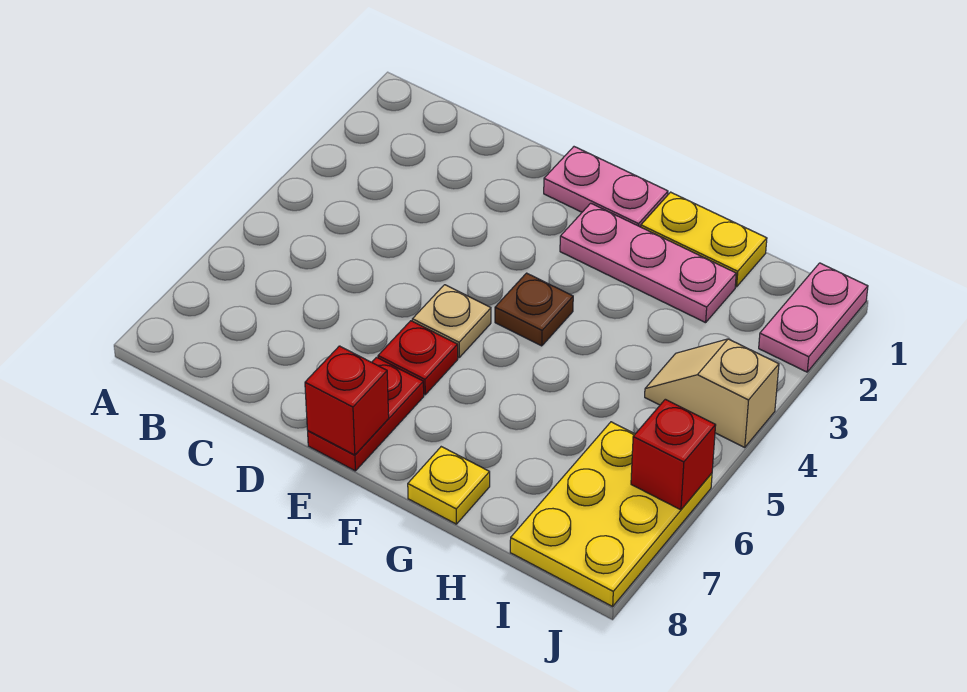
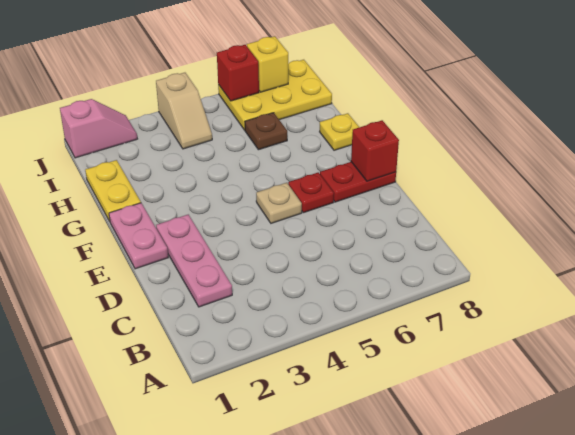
pink plate F2:H2 level 1 -> pink plate C2:E2 level 1
brown plate F4 level 1 -> brown plate H6 level 1
pink plate J1:J2 level 1 -> pink slope J1:J2 level 1 top 1
none -> yellow brick J7 level 2

